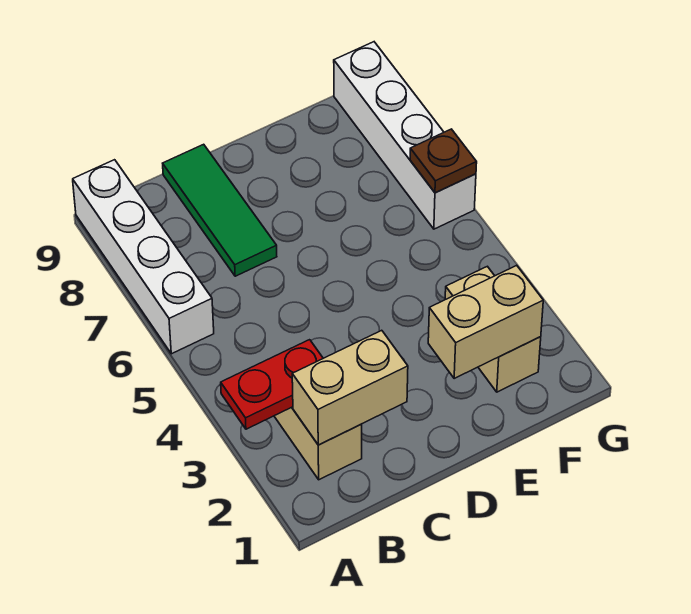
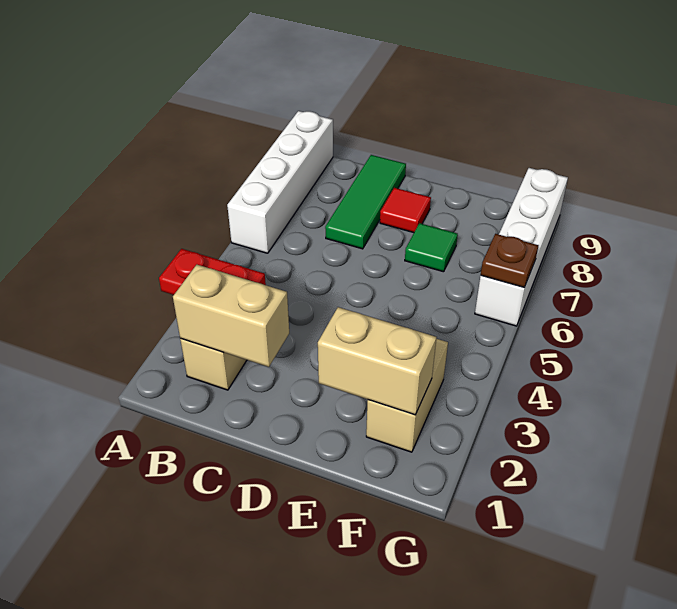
none -> red tile D8 level 1
none -> green tile E7 level 1

